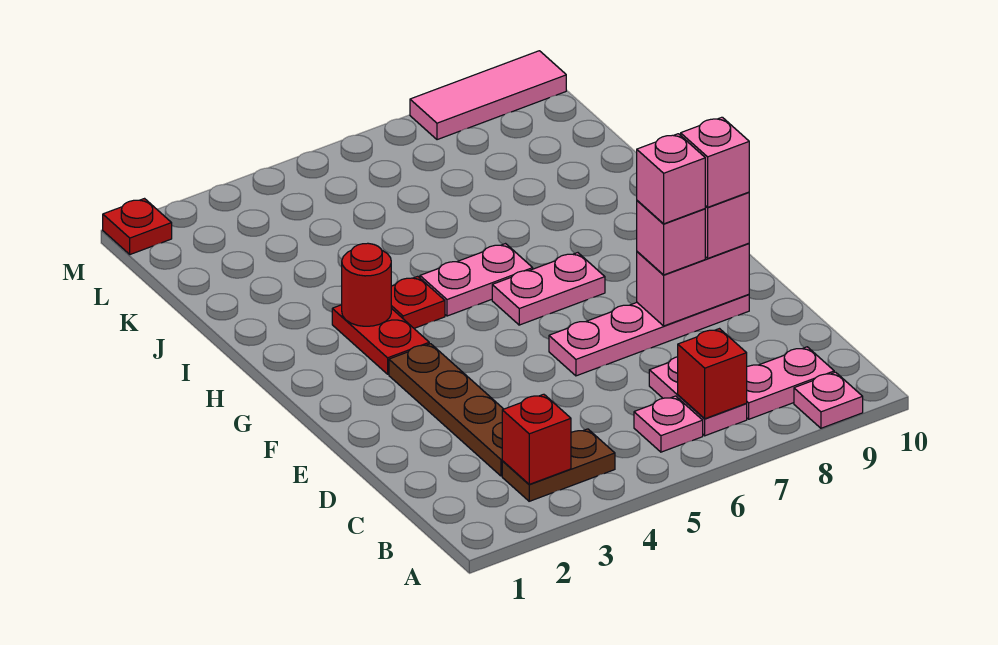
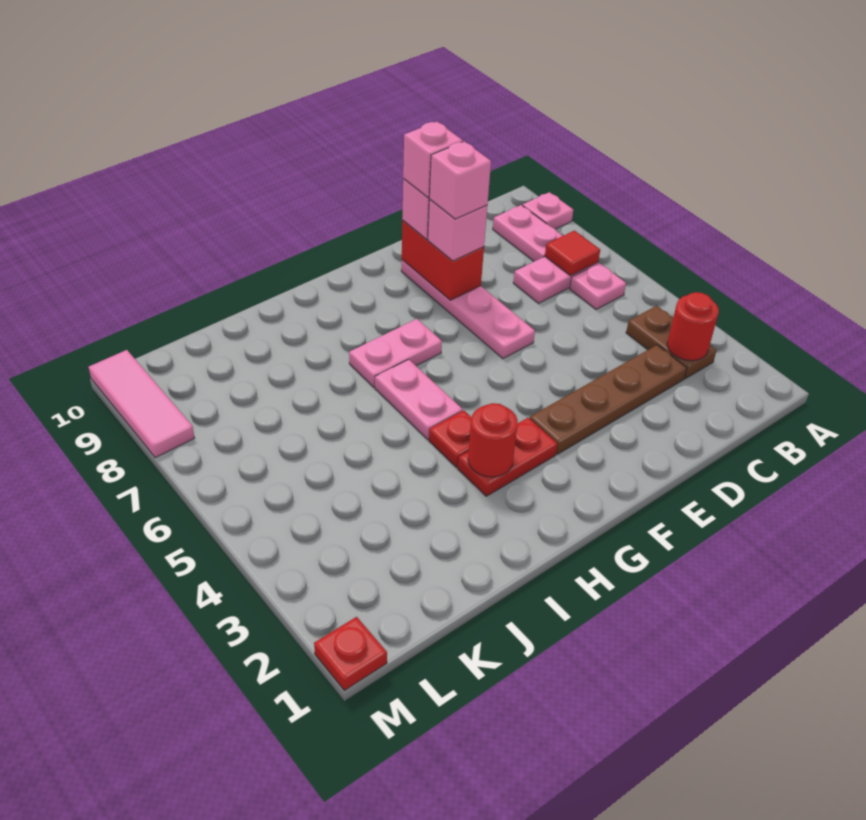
red brick B3 level 2 -> red round brick B3 level 2
red brick B7 level 2 -> red tile B7 level 2
pink brick E8:E9 level 2 -> red brick E8:E9 level 2
pink plate G6:G7 level 1 -> pink plate G7:H7 level 1

